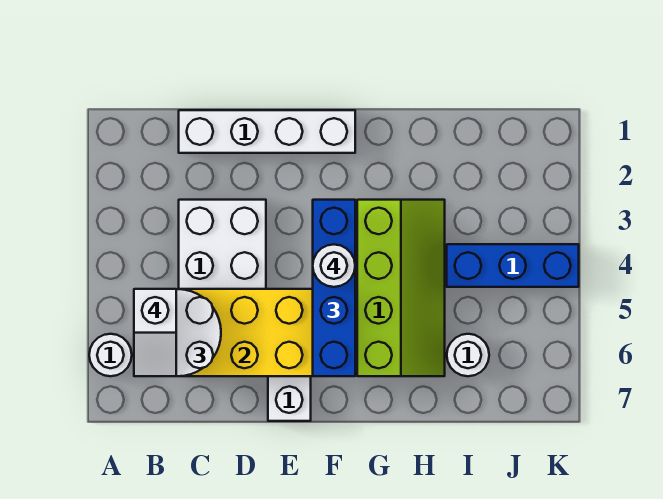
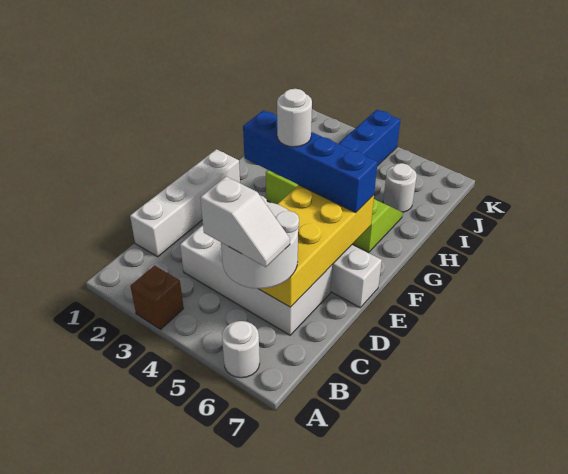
none -> brown brick A3 level 1

